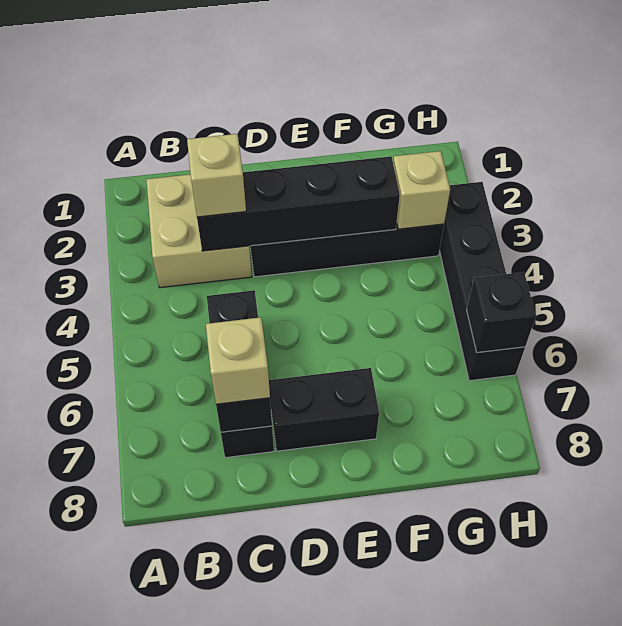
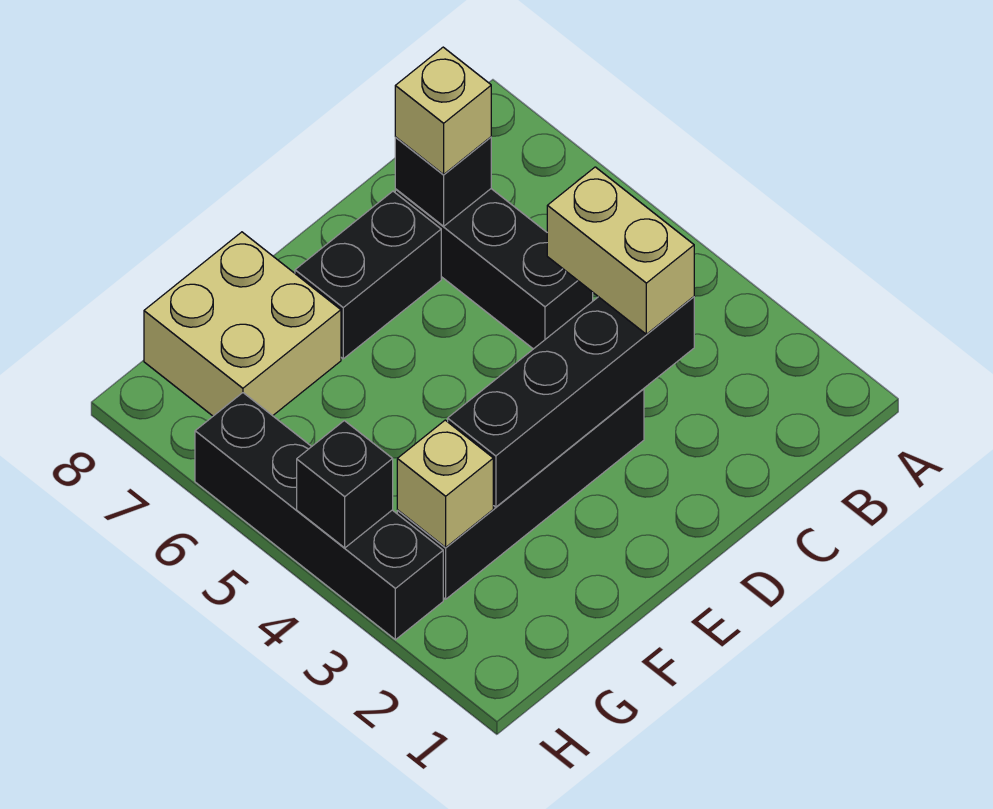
tan brick B2:C3 level 1 -> tan brick F7:G8 level 1
tan brick C3 level 3 -> tan brick C3:C4 level 3
black brick H6 level 2 -> black brick H4 level 2

